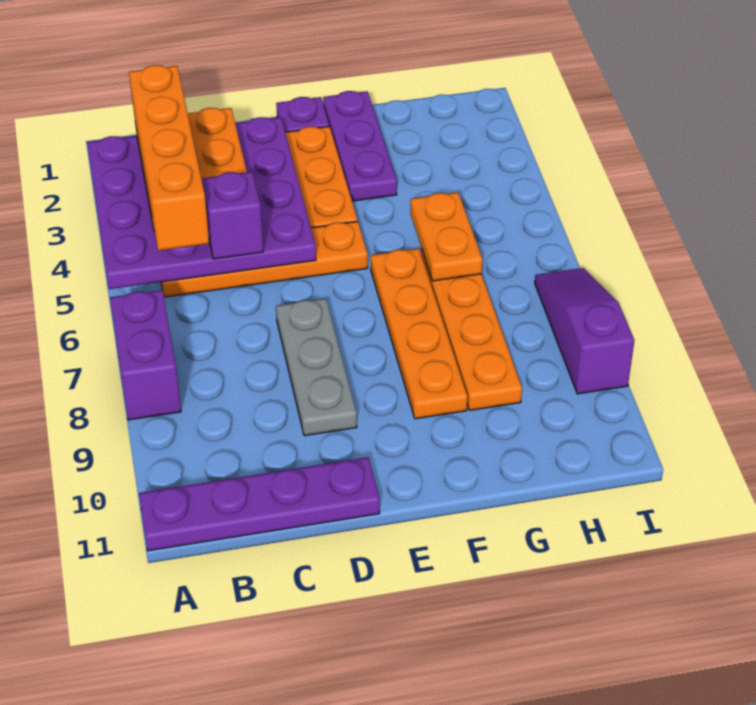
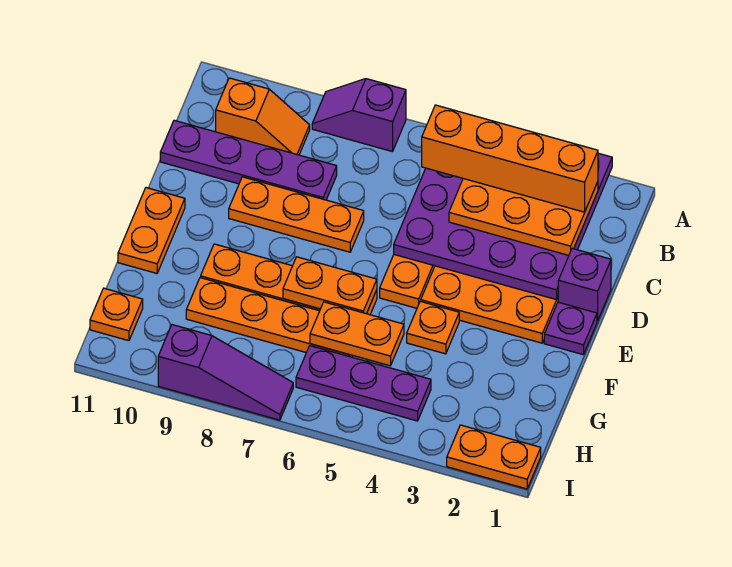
purple brick A7:A8 level 1 -> purple slope A7:A8 level 1 top 7
purple plate A11:D11 level 1 -> purple plate C8:C11 level 1
none -> orange slope B9:B10 level 1 top 10
purple brick C5 level 3 -> purple brick D1 level 1
grey plate D7:D9 level 1 -> orange plate D7:D9 level 1
none -> orange plate E11:F11 level 1
purple plate F1:F3 level 1 -> purple plate H4:H6 level 1
none -> orange plate F4 level 1
none -> orange plate F6:F7 level 2
none -> orange plate H11 level 1
none -> orange plate I1:I2 level 1

